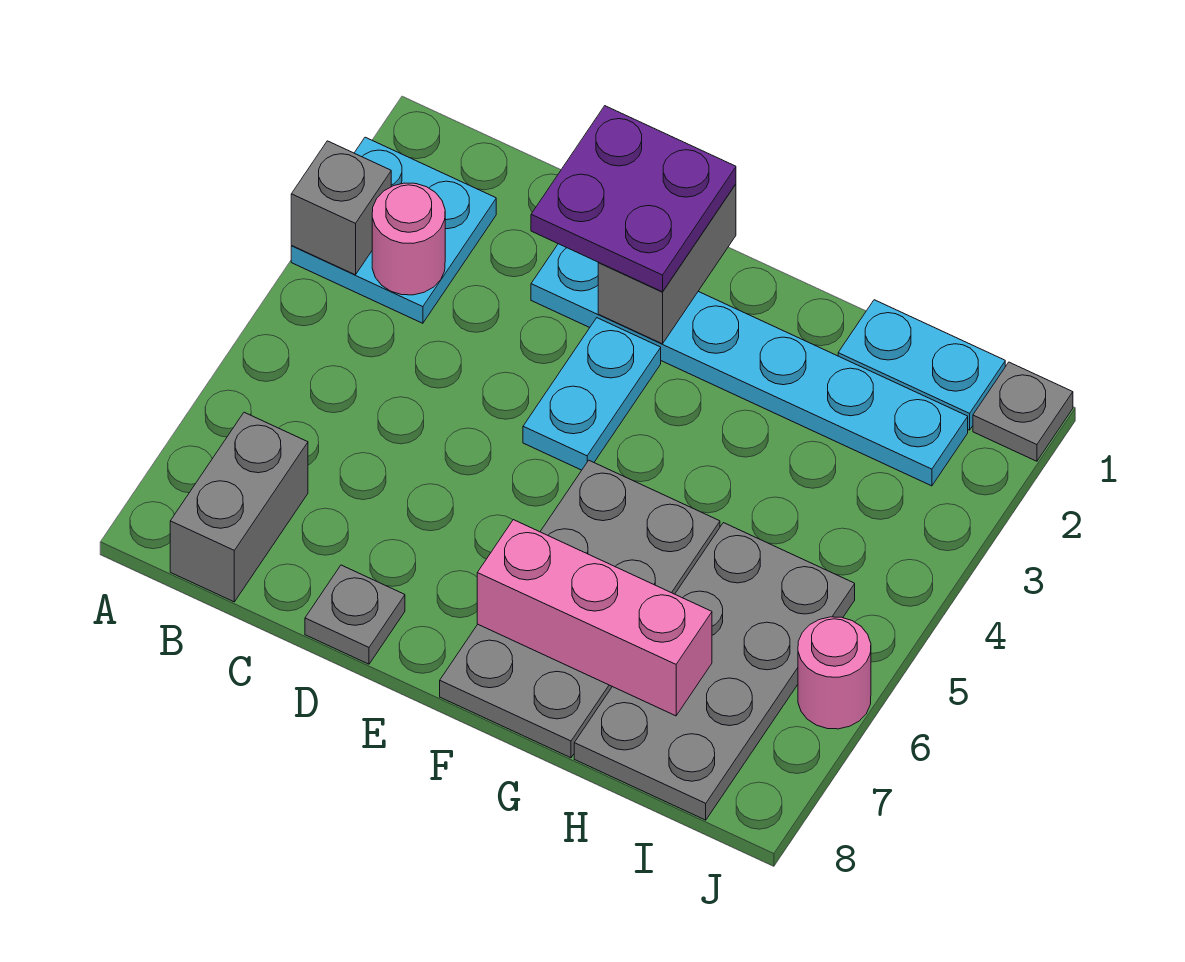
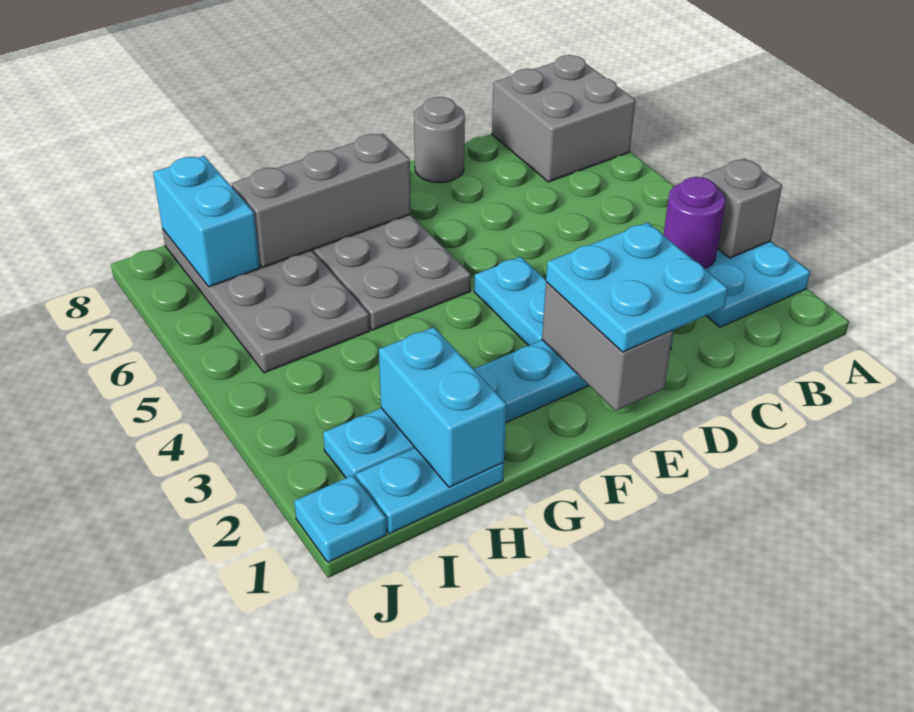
pink round brick B3 level 2 -> purple round brick B3 level 2
grey brick B7:B8 level 1 -> grey brick A7:B8 level 1
purple plate D1:E2 level 3 -> cyan plate D1:E2 level 3
grey plate D8 level 1 -> grey round brick D8 level 1
pink brick F7:H7 level 2 -> grey brick F7:H7 level 2
none -> cyan brick H1:H2 level 2
none -> cyan brick I7:I8 level 2
grey plate J1 level 1 -> cyan plate J1 level 1
pink round brick J6 level 1 -> none

